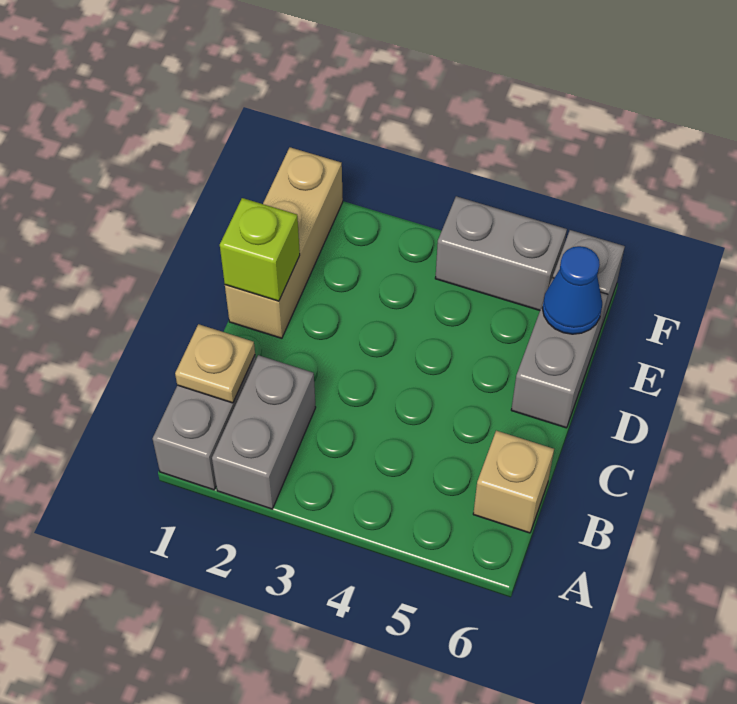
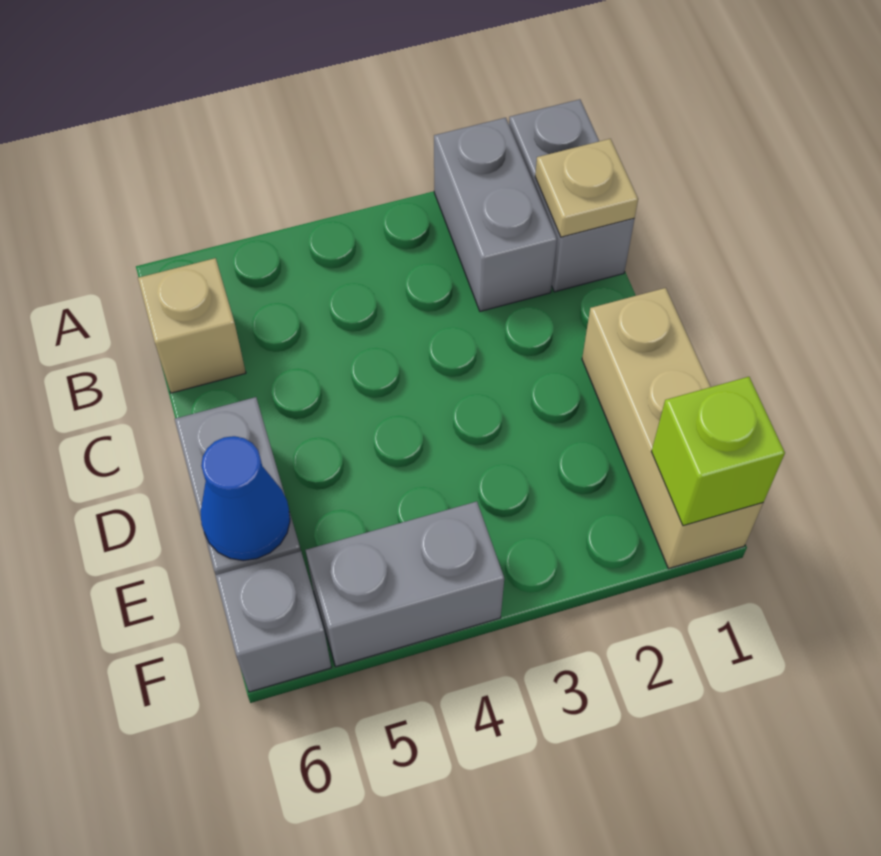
lime brick D1 level 2 -> lime brick F1 level 2

